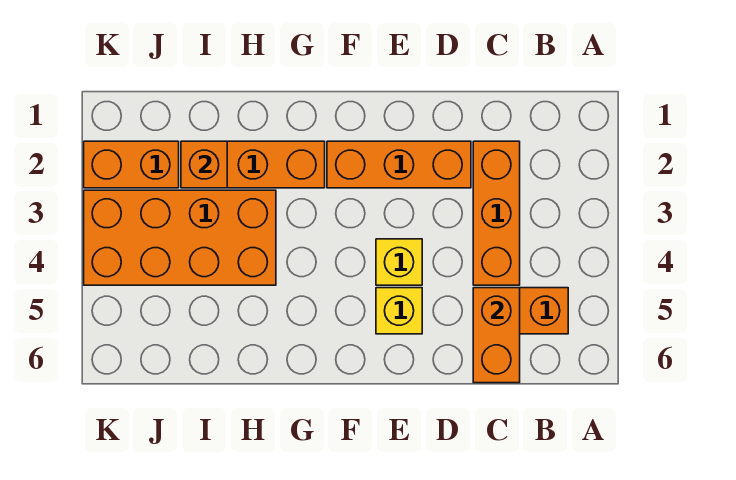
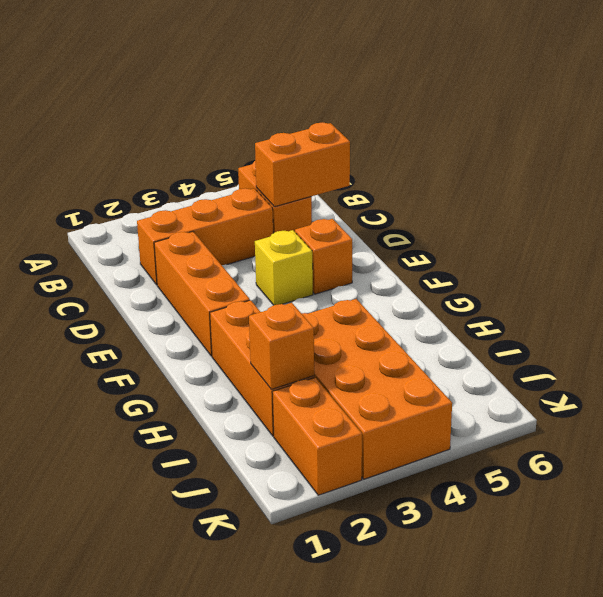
yellow brick E5 level 1 -> orange brick E5 level 1

